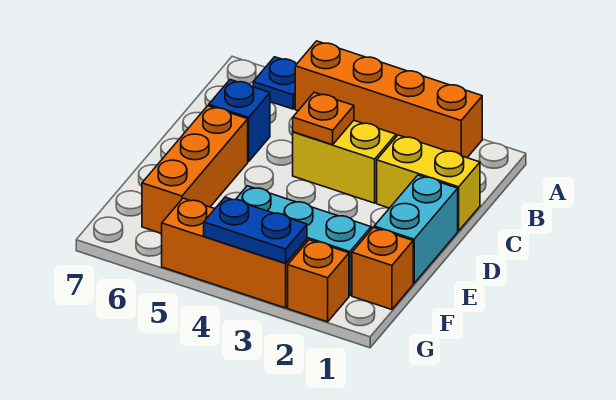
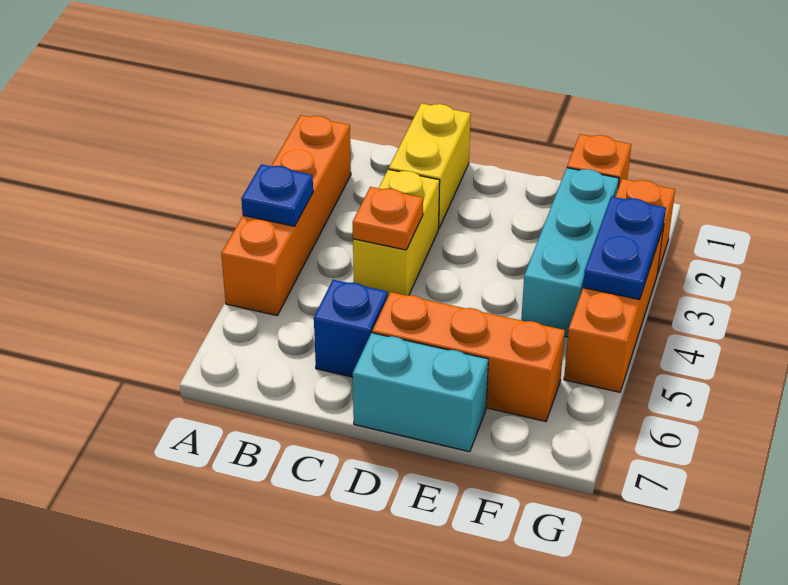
blue plate A6 level 1 -> blue plate A4 level 2
cyan brick D1:E1 level 1 -> cyan brick D7:E7 level 1

